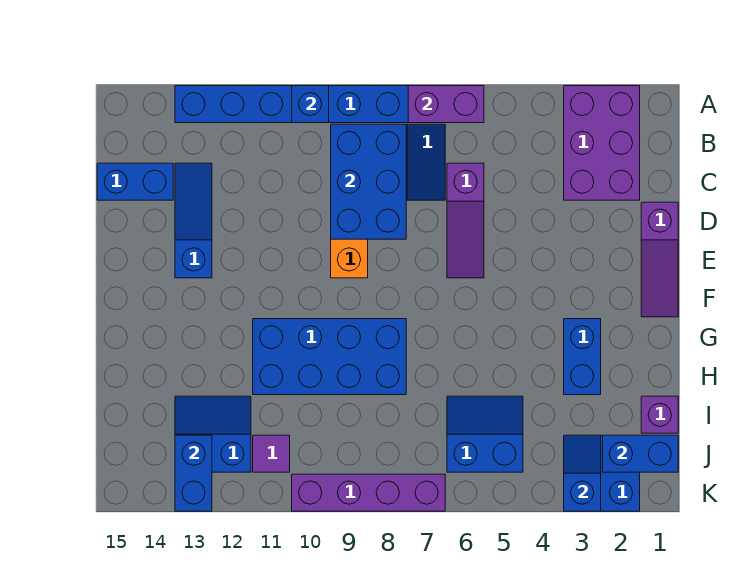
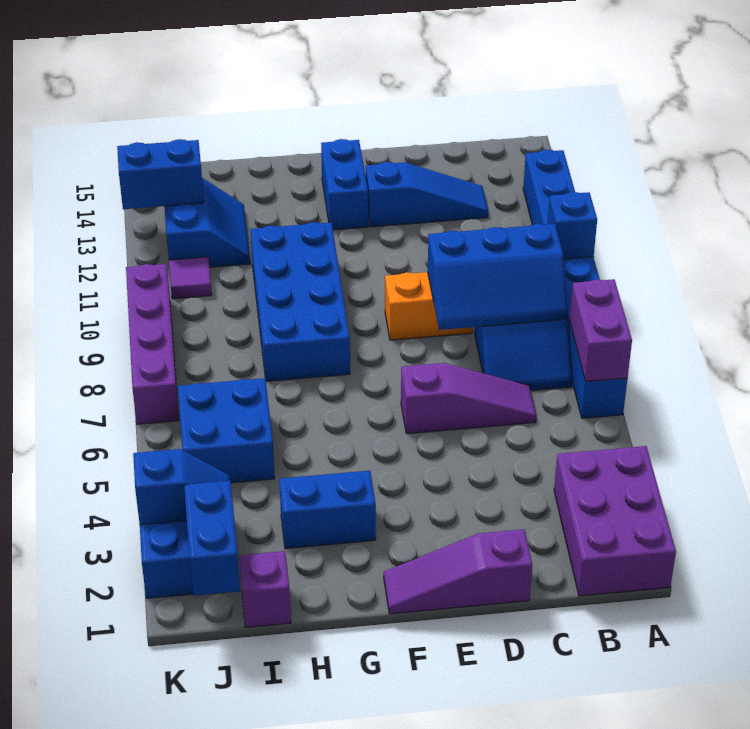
purple brick A2:C3 level 1 -> purple brick A1:B3 level 1
blue brick B8:D9 level 2 -> blue slope B8:D9 level 2 top 9
purple slope C6:E6 level 1 top C -> purple slope C6:E6 level 1 top E
blue brick C14:C15 level 1 -> blue brick F13:F14 level 1
blue slope I5:J6 level 1 top J -> blue brick I5:J6 level 1

